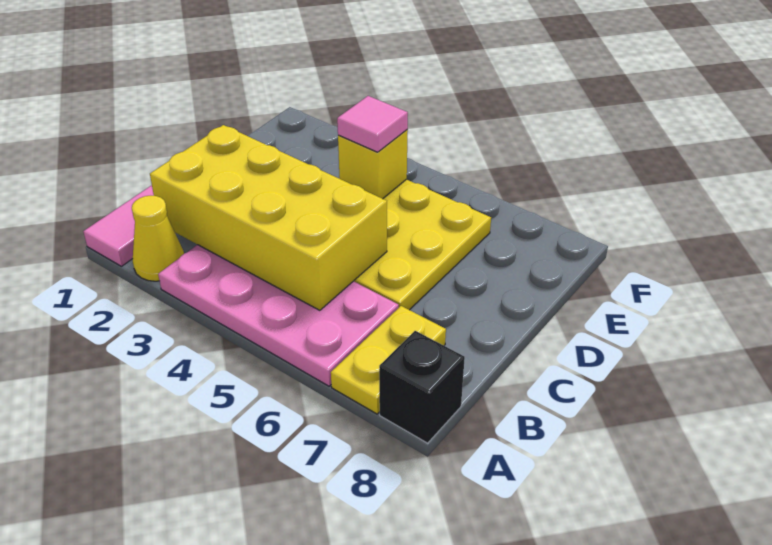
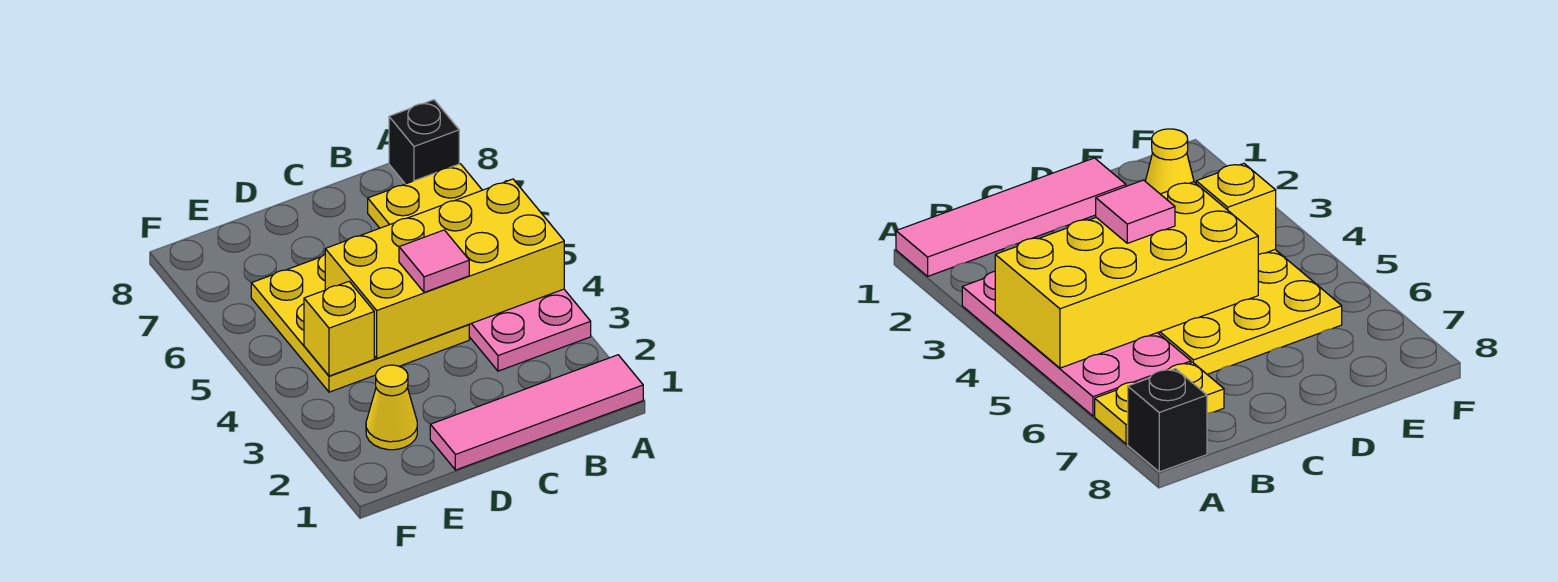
yellow cone A2 level 1 -> yellow cone E2 level 1
yellow brick B2:C5 level 2 -> yellow brick A4:D5 level 2
pink tile E4 level 3 -> pink tile C4 level 3

